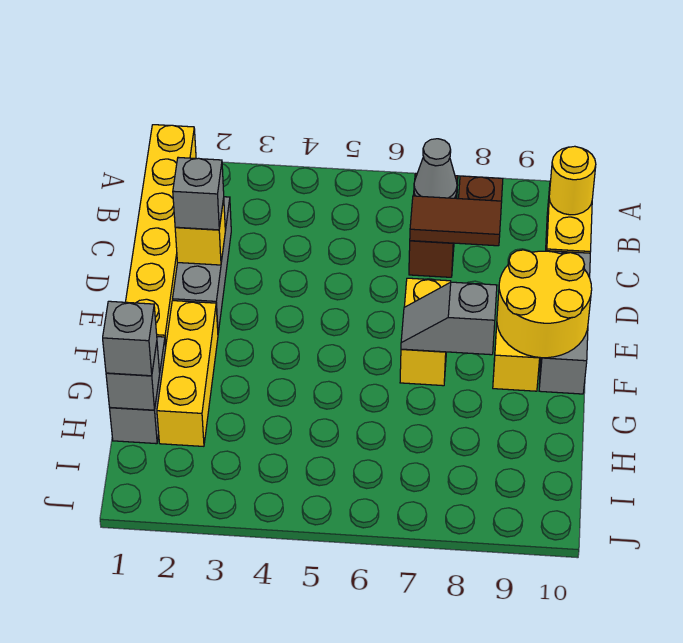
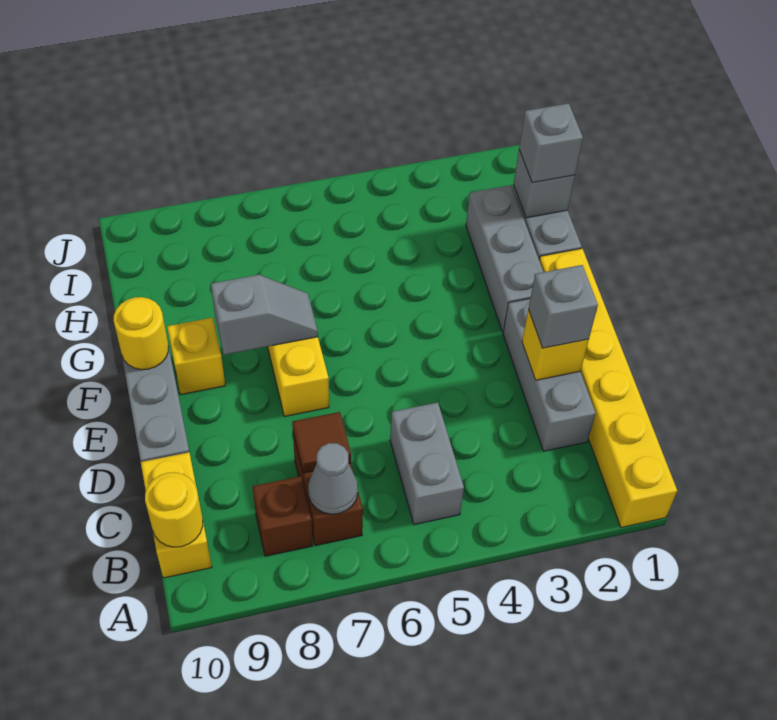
none -> grey brick B5:C5 level 1
brown tile C7:C8 level 2 -> brown tile C7 level 2
yellow round brick E9:F10 level 2 -> yellow round brick F10 level 2
yellow brick F2:H2 level 1 -> grey brick F2:H2 level 1

